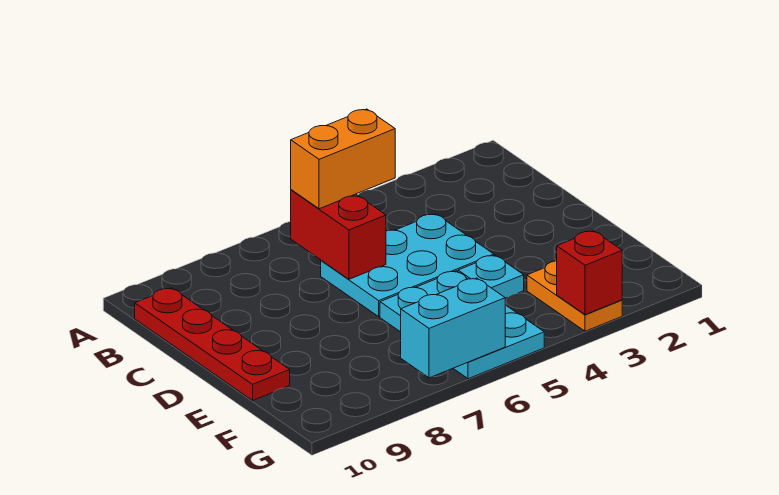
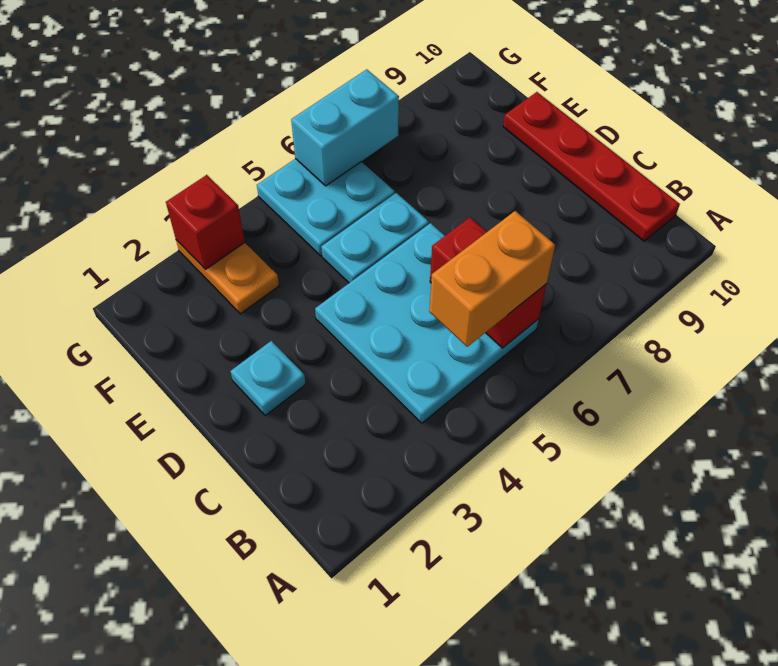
cyan plate C4:D6 level 1 -> cyan plate B4:D6 level 1
cyan plate E4 level 1 -> cyan plate D2 level 1

